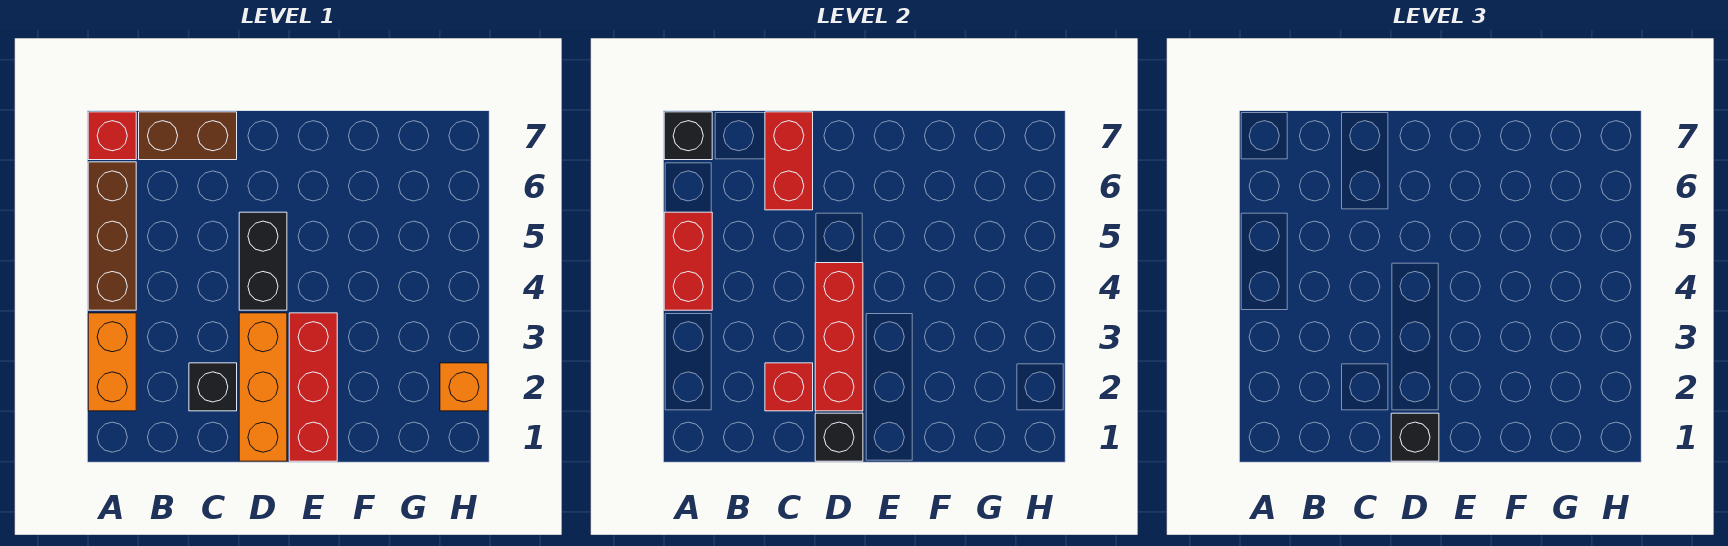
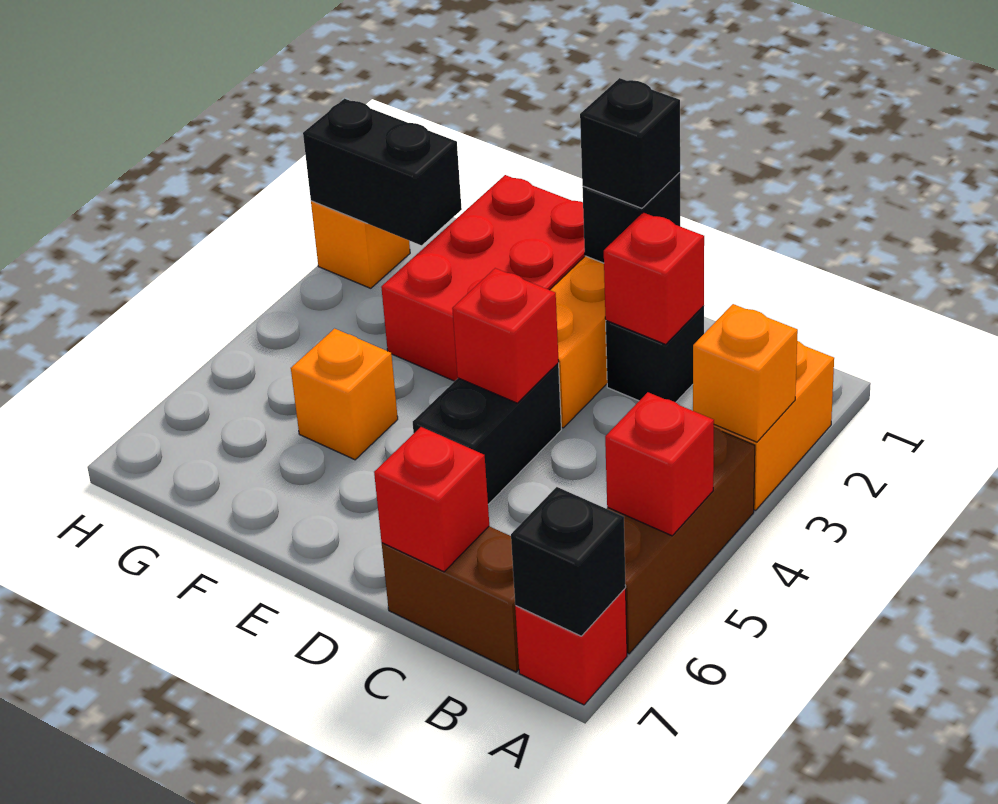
none -> orange brick A3 level 2
red brick A4:A5 level 2 -> red brick A5 level 2
red brick C6:C7 level 2 -> red brick C7 level 2
red brick D2:D4 level 2 -> red brick D4 level 2
red brick E1:E3 level 1 -> red brick E1:F3 level 1
none -> orange brick F5 level 1
none -> black brick G2:H2 level 2

